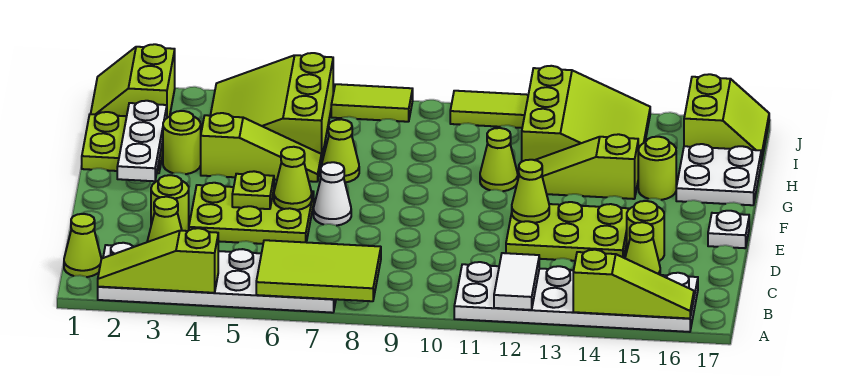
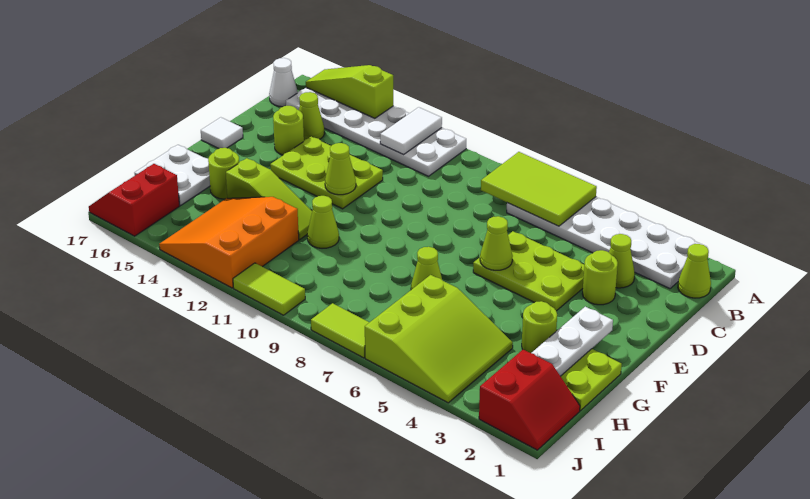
lime slope A2:A4 level 2 top 4 -> none
lime plate E5 level 2 -> none
white cone E7 level 1 -> white cone B17 level 1
white plate E17 level 1 -> white tile E17 level 1
lime slope G4:G6 level 1 top 4 -> none
lime slope H12:J14 level 1 top 12 -> orange slope H12:J14 level 1 top 12
lime slope I1:J2 level 1 top 2 -> red slope I1:J2 level 1 top 2
lime slope I16:J17 level 1 top 16 -> red slope I16:J17 level 1 top 16

